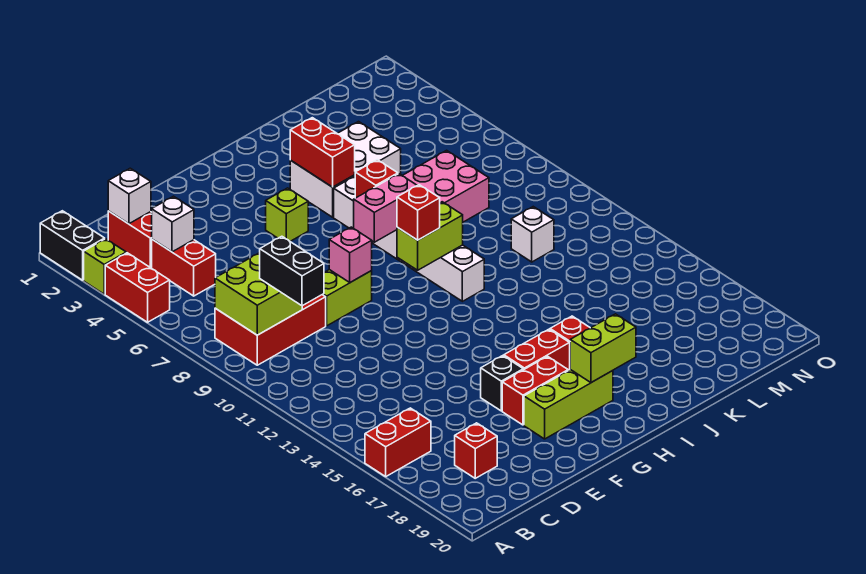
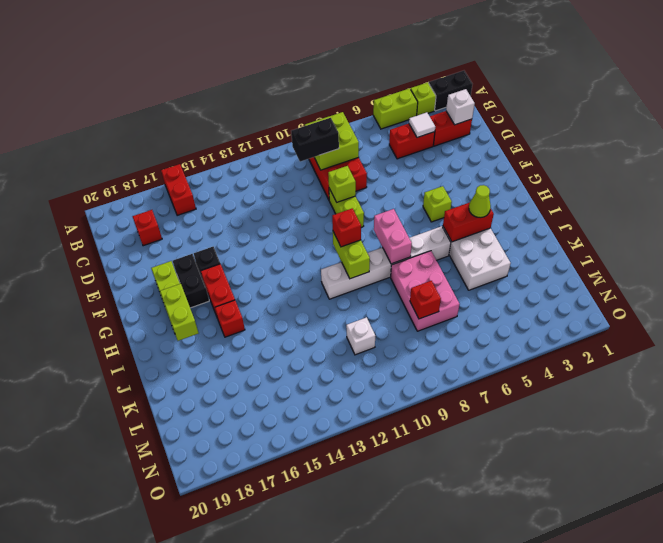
red brick A4:A5 level 1 -> lime brick A4:A5 level 1
white brick C4 level 2 -> white tile C4 level 2
none -> lime brick E9 level 2
pink brick F9 level 2 -> none
red brick F17:G17 level 1 -> black brick F17:G17 level 1
none -> lime cone I4 level 3
red brick I7 level 2 -> red brick L8 level 2

